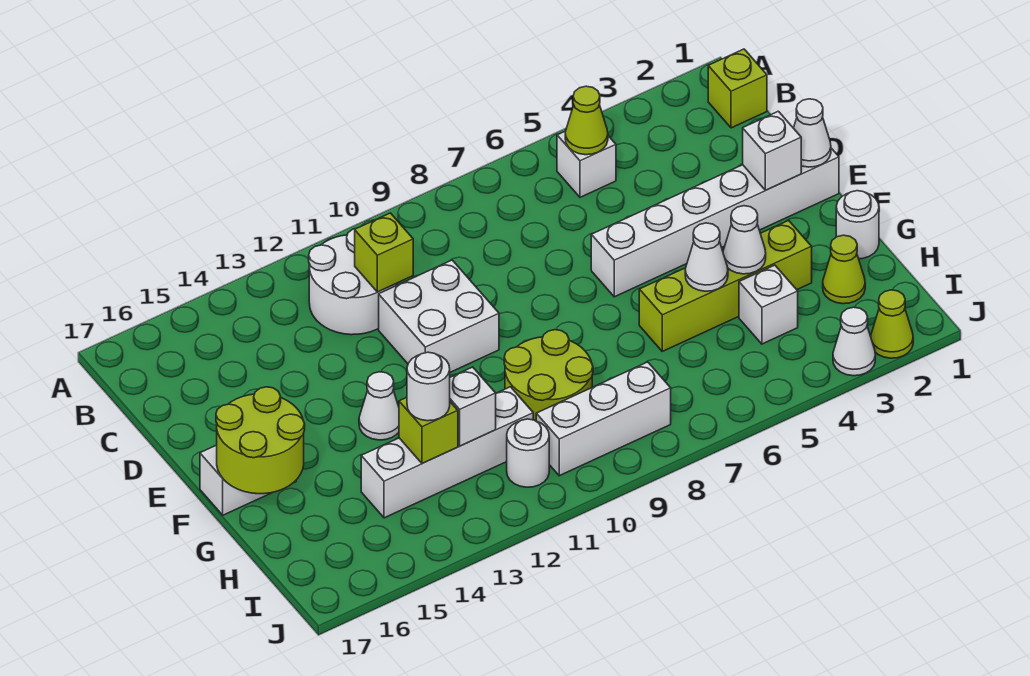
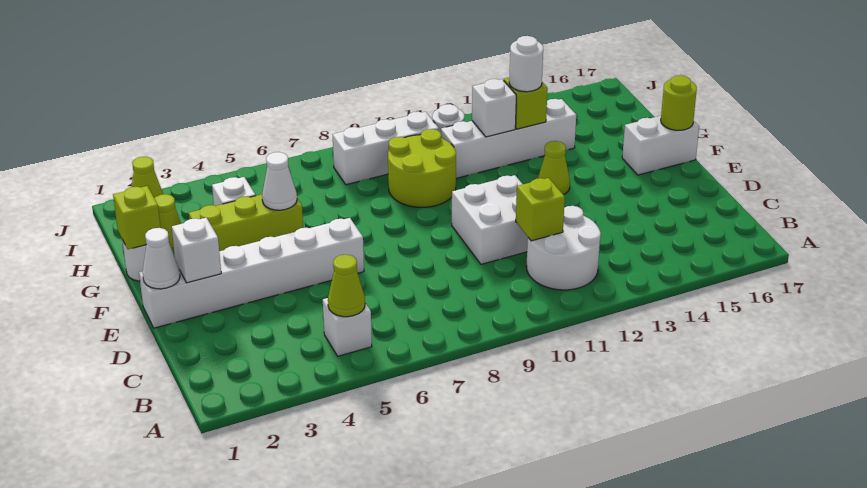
lime brick B1 level 1 -> lime brick G1 level 2
white cone F13 level 1 -> lime cone F13 level 1
lime round brick F16:G17 level 2 -> lime round brick F17 level 2
lime brick G3:G6 level 1 -> lime brick G3:G5 level 1
white cone G4 level 2 -> none
white cone J3 level 1 -> none

